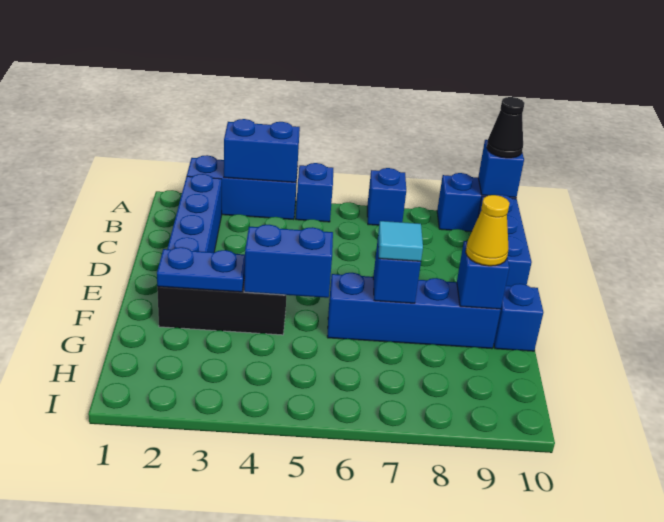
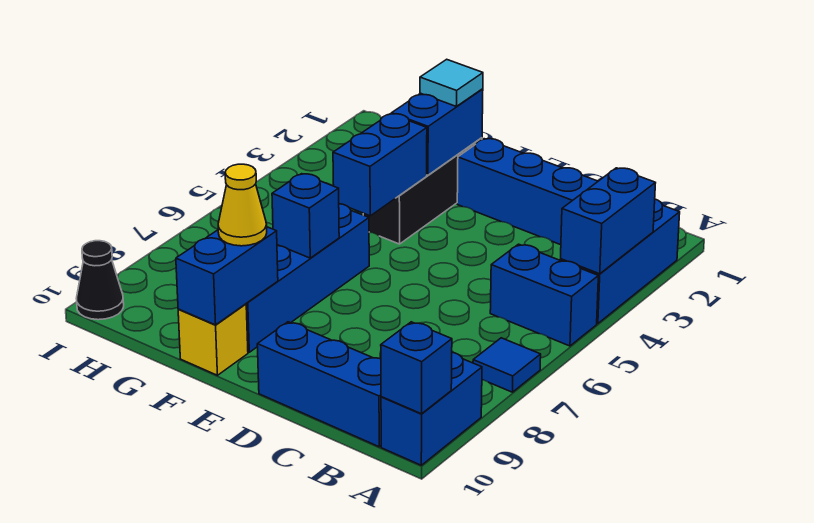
blue brick A5 level 1 -> blue brick A5:B5 level 1
blue brick A7 level 1 -> blue tile A7 level 1
black cone A10 level 3 -> black cone I10 level 1
blue plate F2:F3 level 2 -> blue brick F2:F3 level 2
cyan tile F7 level 3 -> cyan tile F2 level 3
blue brick F9 level 2 -> blue brick F9:F10 level 2
blue brick F10 level 1 -> yellow brick F10 level 1

